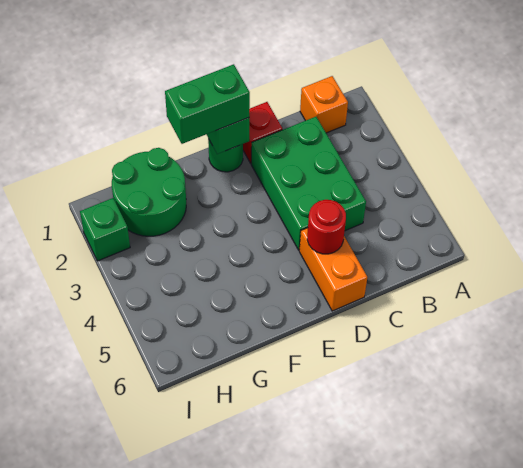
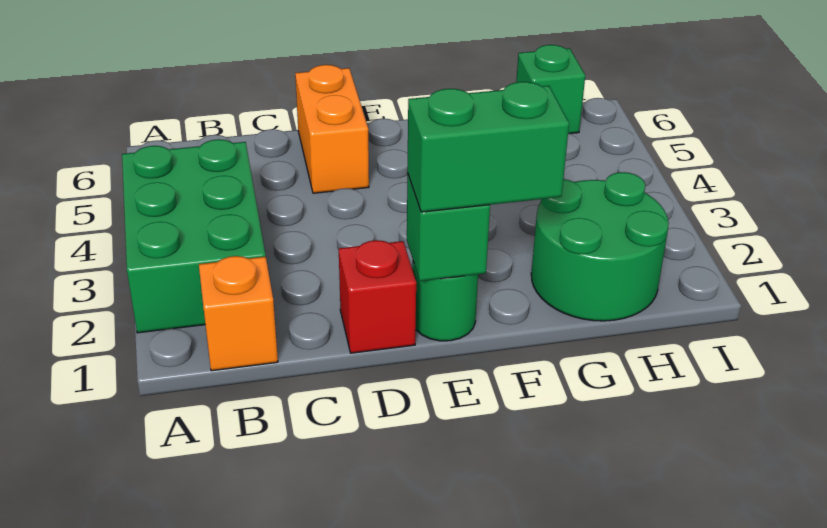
green brick C2:D4 level 1 -> green brick A2:B4 level 1
red round brick D5 level 2 -> none
green brick I2 level 1 -> green brick H6 level 1

